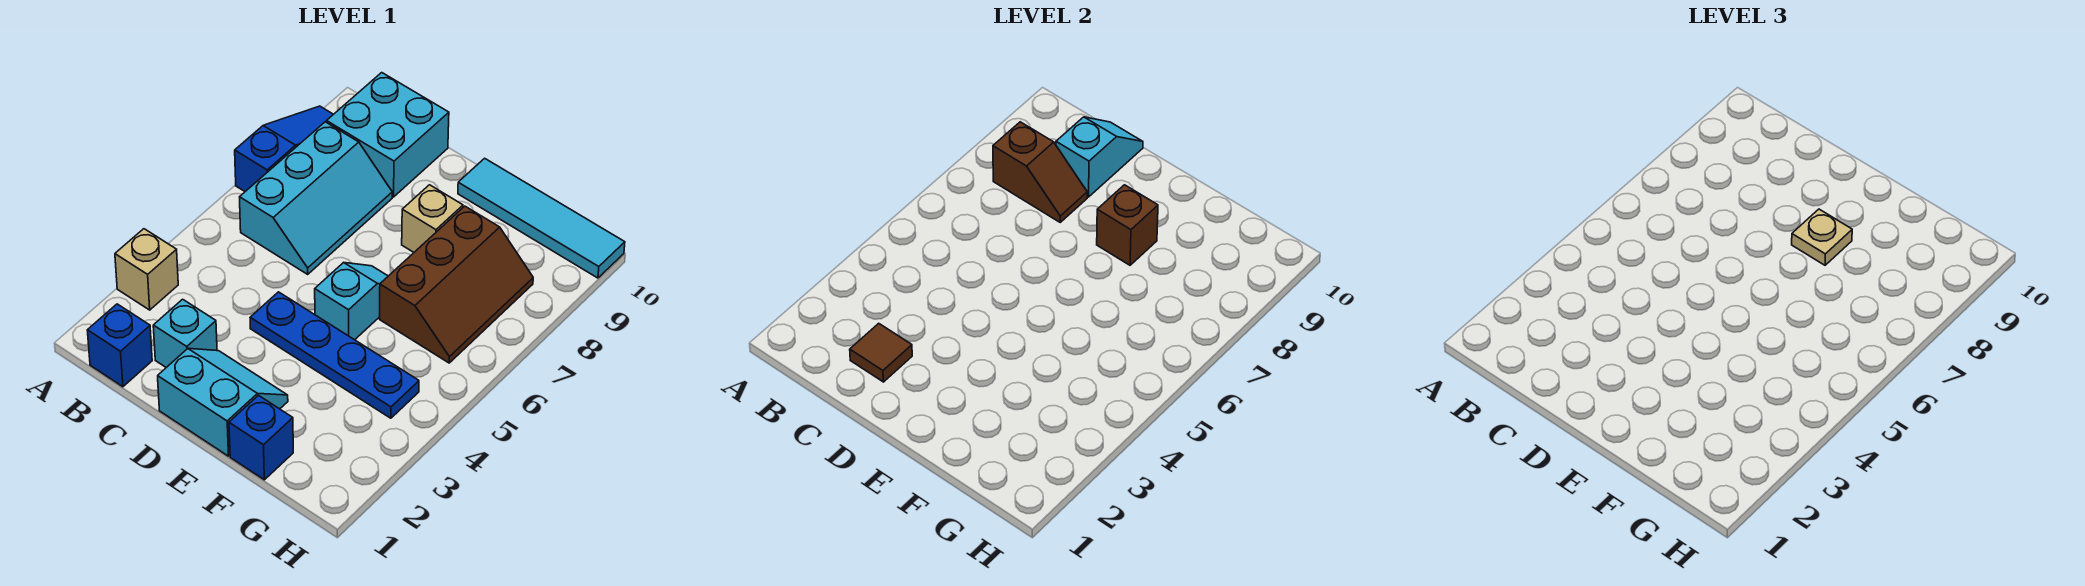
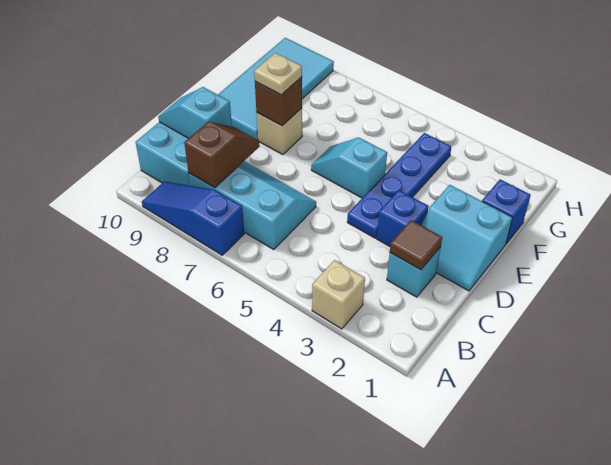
blue brick B1 level 1 -> blue brick D3 level 1
cyan slope D1:E2 level 1 top 1 -> cyan slope D1:E2 level 1 top E
cyan tile E10:H10 level 1 -> cyan tile E9:H10 level 1
brown slope F6:G8 level 1 top F -> none

